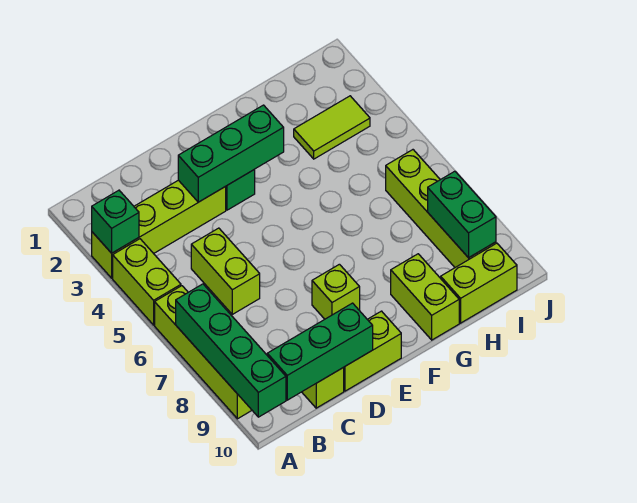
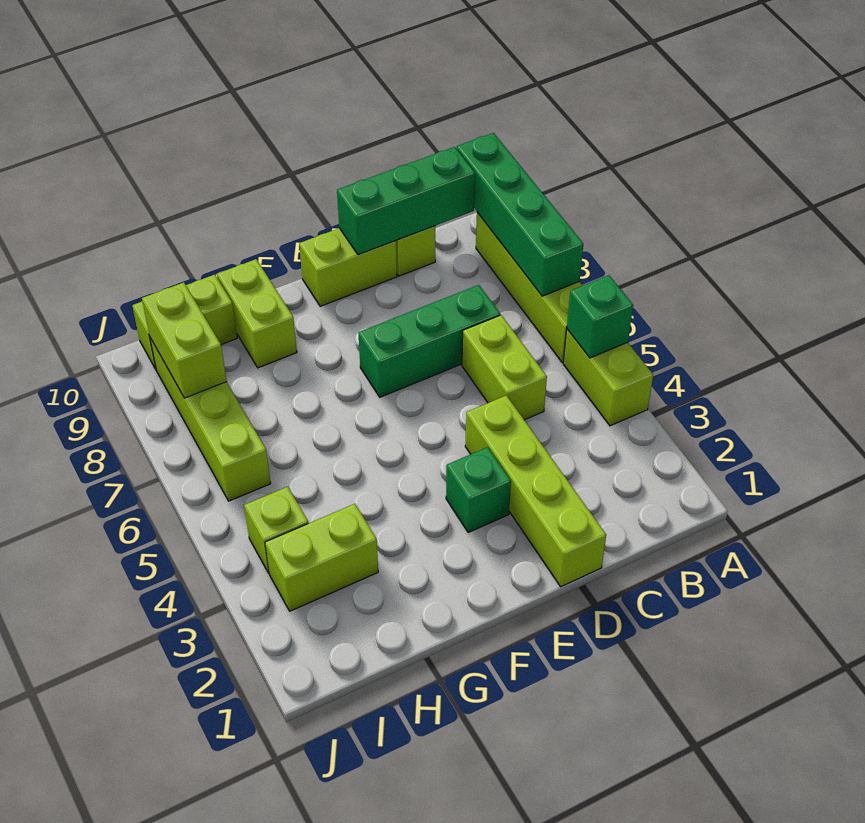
lime brick A3:D3 level 1 -> lime brick D1:D4 level 1
green brick A3 level 2 -> green brick A5 level 2
green brick D3:F3 level 2 -> green brick C7:E7 level 1
lime brick E8 level 1 -> lime brick I4 level 1
lime tile H3:I3 level 1 -> lime brick H3:I3 level 1
green brick I8:I9 level 2 -> lime brick I8:I9 level 2

